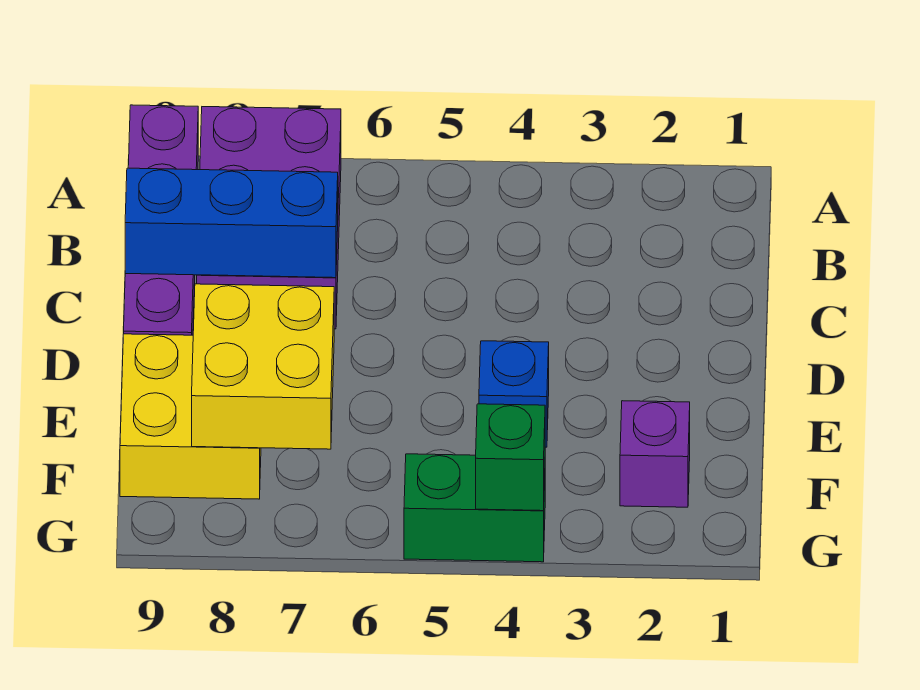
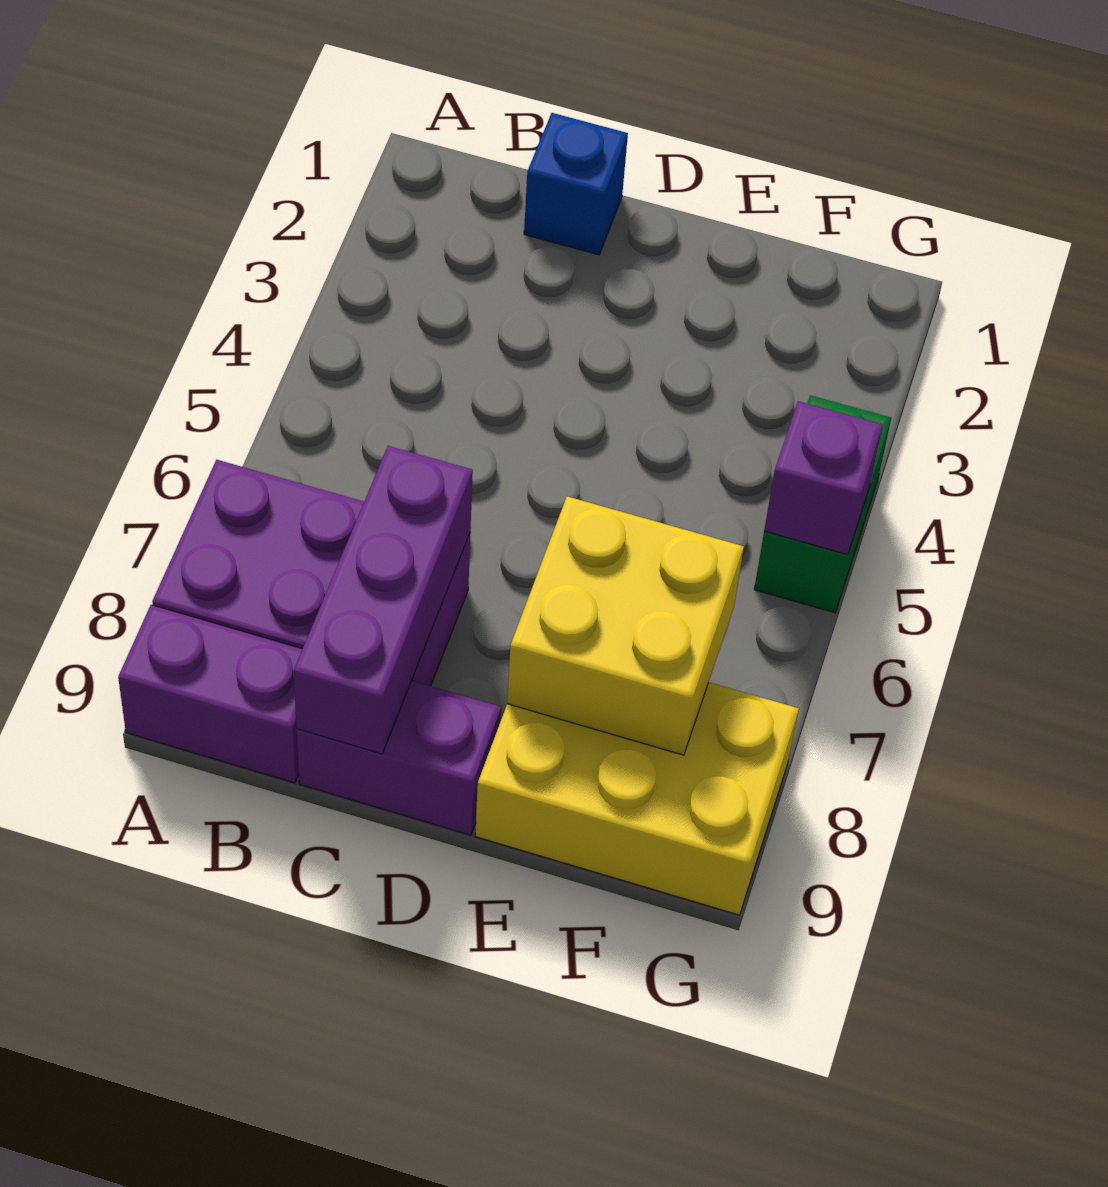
blue brick C7:C9 level 2 -> purple brick C7:C9 level 2
blue brick E4 level 1 -> blue brick C1 level 1
yellow brick E8:F9 level 1 -> yellow brick E8:G9 level 1
purple brick F2 level 1 -> purple brick G5 level 2
green brick G4 level 2 -> none

